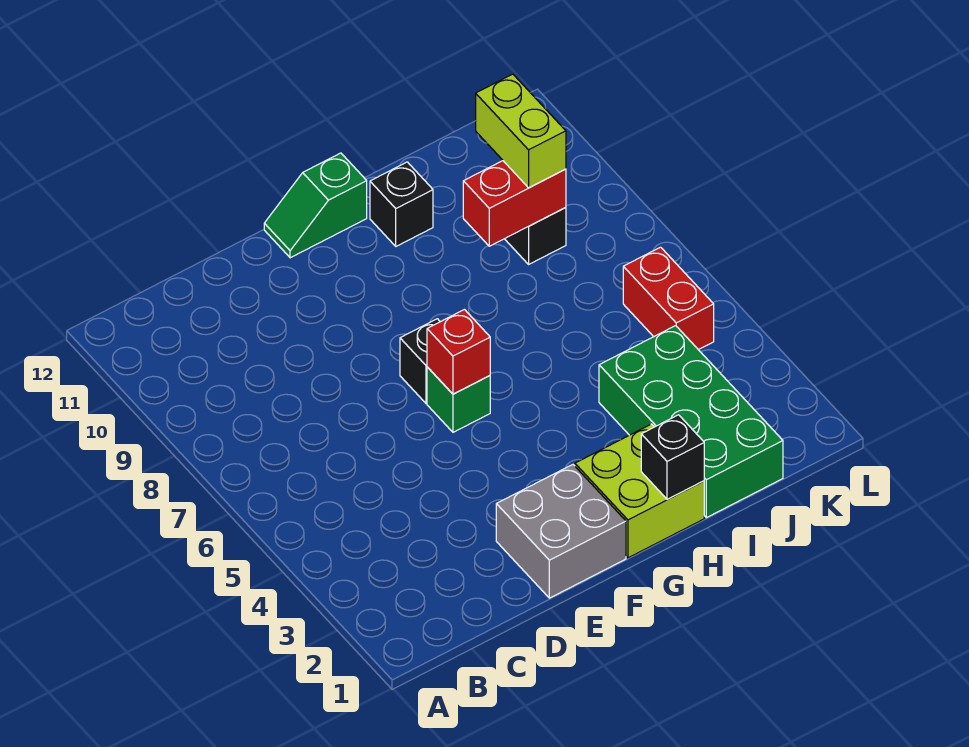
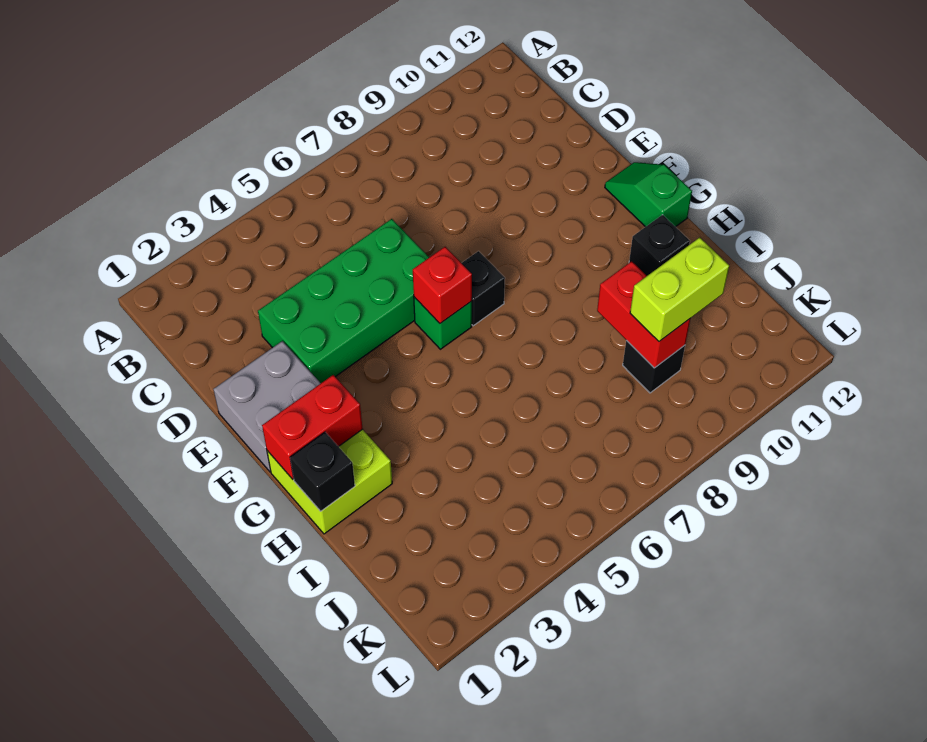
green brick I1:J4 level 1 -> green brick D3:E6 level 1
red brick K5:K6 level 1 -> red brick G1:G2 level 2

